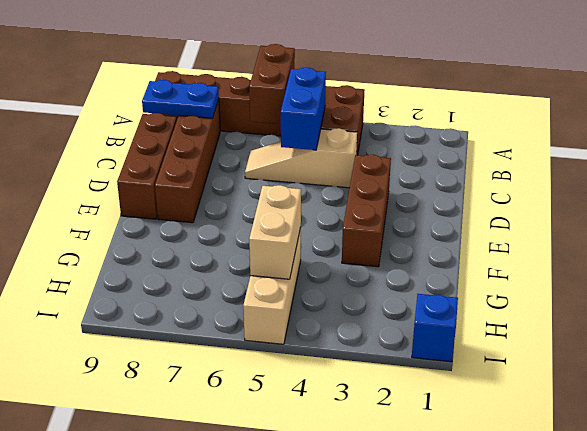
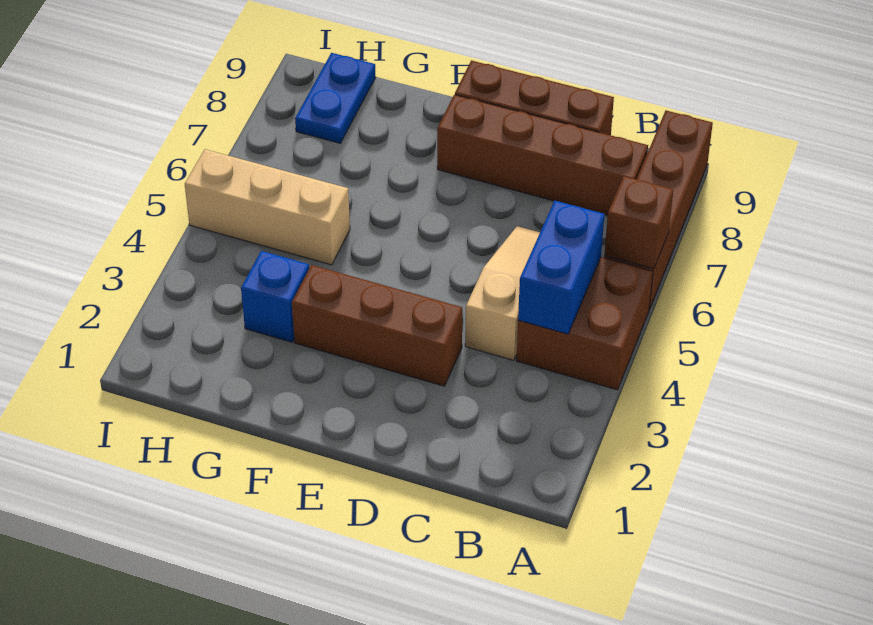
brown brick A6:B6 level 2 -> brown brick A6 level 2
blue brick B5:C5 level 2 -> blue brick B4:B5 level 2
blue plate B8:B9 level 2 -> blue plate H8:H9 level 1
tan brick G5:H5 level 2 -> none
blue brick I1 level 1 -> blue brick G3 level 1

